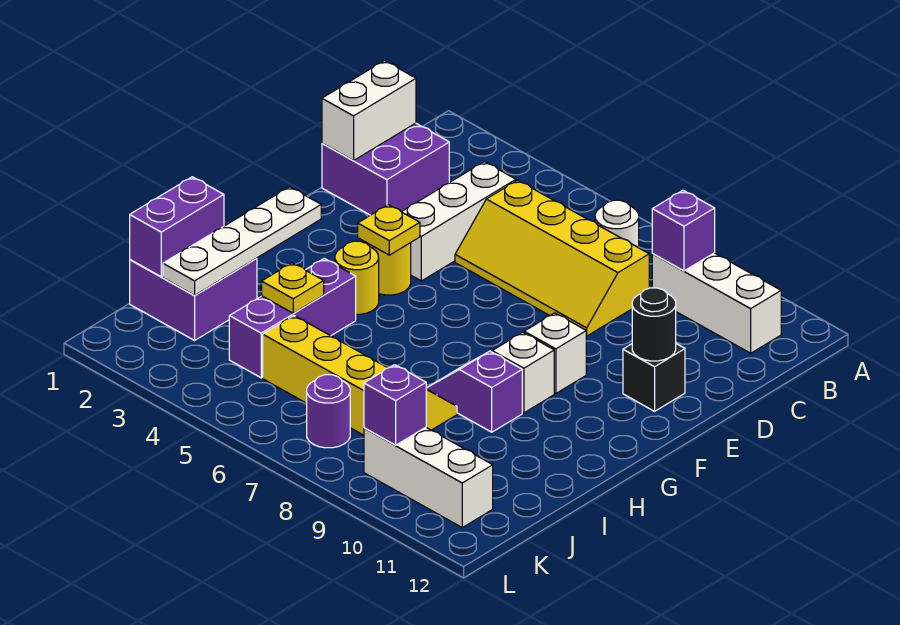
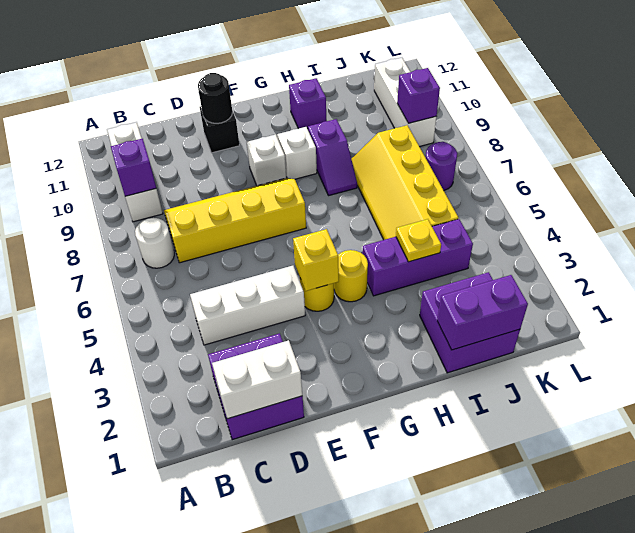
yellow slope C5:D8 level 1 top C -> yellow slope C7:F8 level 1 top 7
yellow plate F4 level 2 -> yellow brick F4 level 2
white plate G2:J2 level 2 -> none
none -> purple brick H11 level 1

